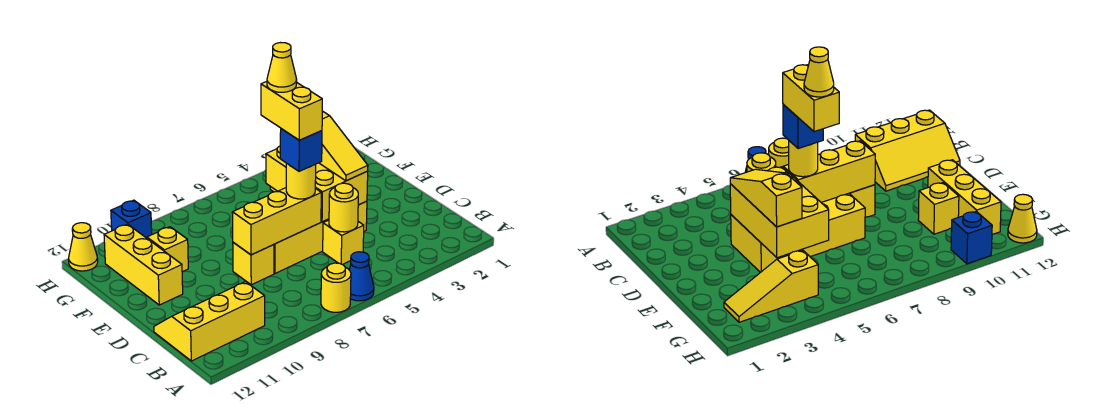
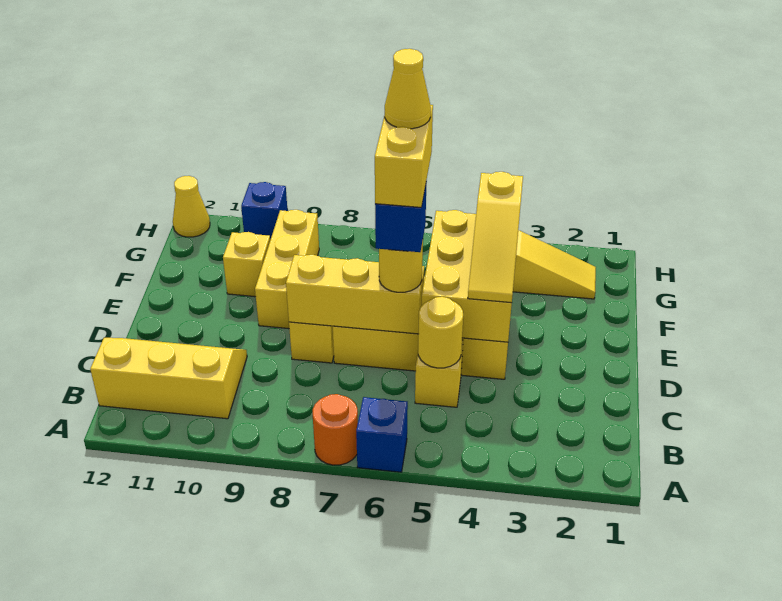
blue cone A6 level 1 -> blue brick A6 level 1
yellow round brick A7 level 1 -> orange round brick A7 level 1
yellow brick E11:G11 level 1 -> yellow brick E9:G9 level 1

